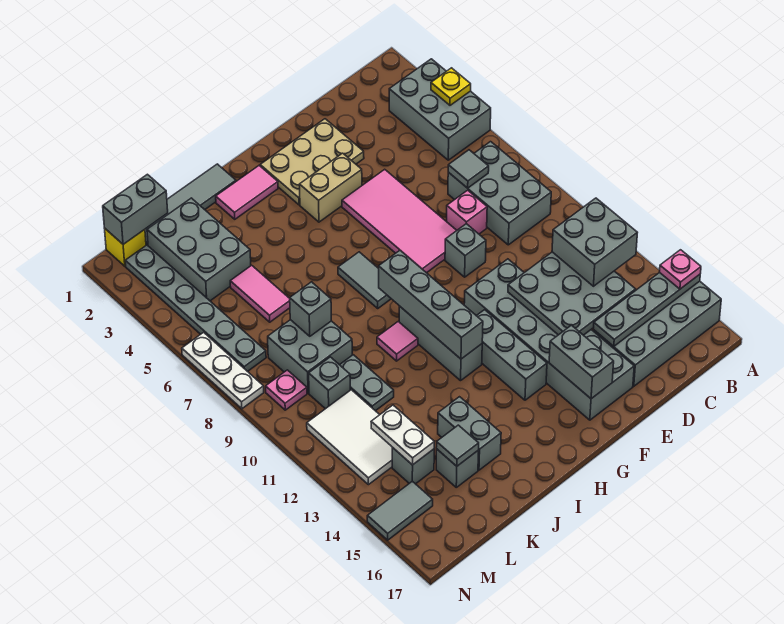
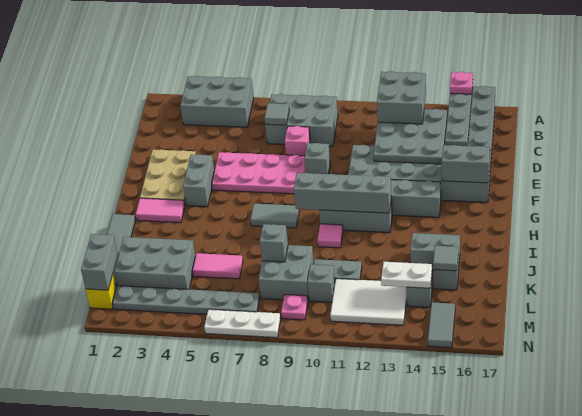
yellow plate A4 level 2 -> none
pink tile E5:F8 level 1 -> pink plate E5:F8 level 1
tan brick F4:G4 level 1 -> grey brick F4:G4 level 1
pink tile H2:I2 level 1 -> pink tile H2:H3 level 1

